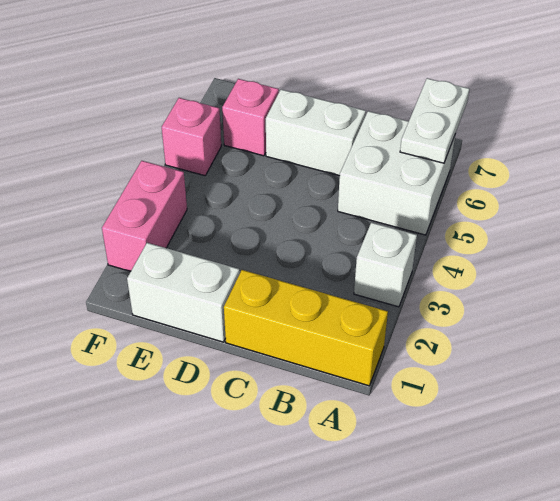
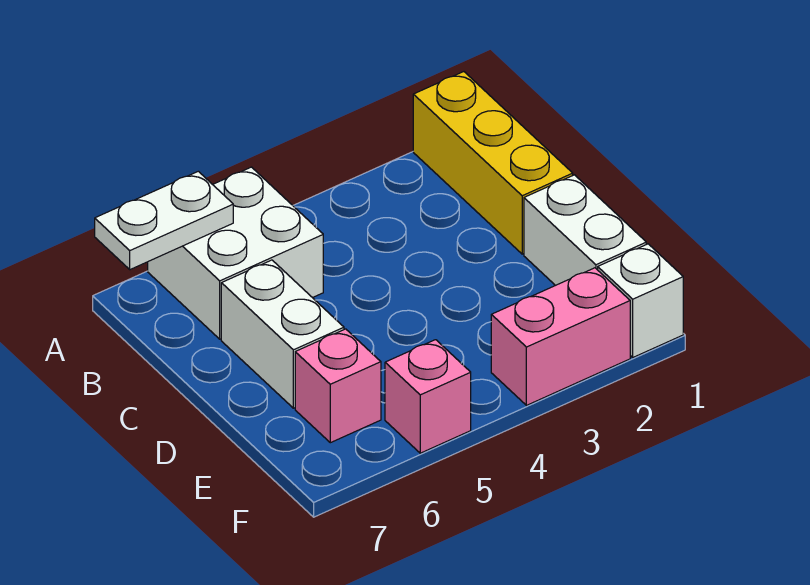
white brick A3 level 1 -> white brick F1 level 1

